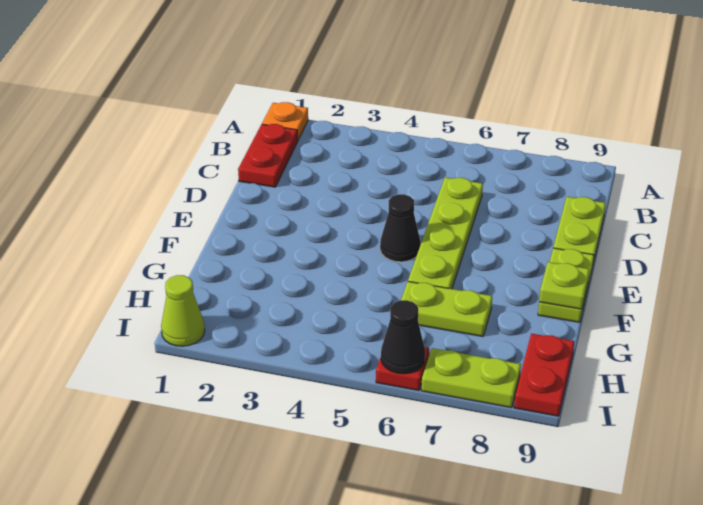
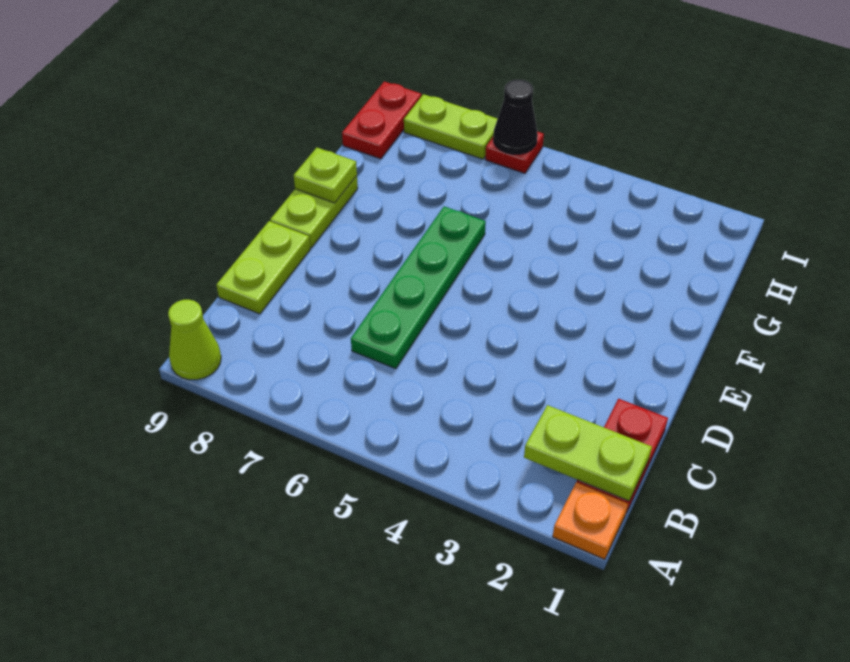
lime plate C6:F6 level 1 -> green plate C6:F6 level 1
black cone E5 level 1 -> none
lime plate G6:G7 level 1 -> lime plate B1:B2 level 2
lime cone I1 level 1 -> lime cone A9 level 1

